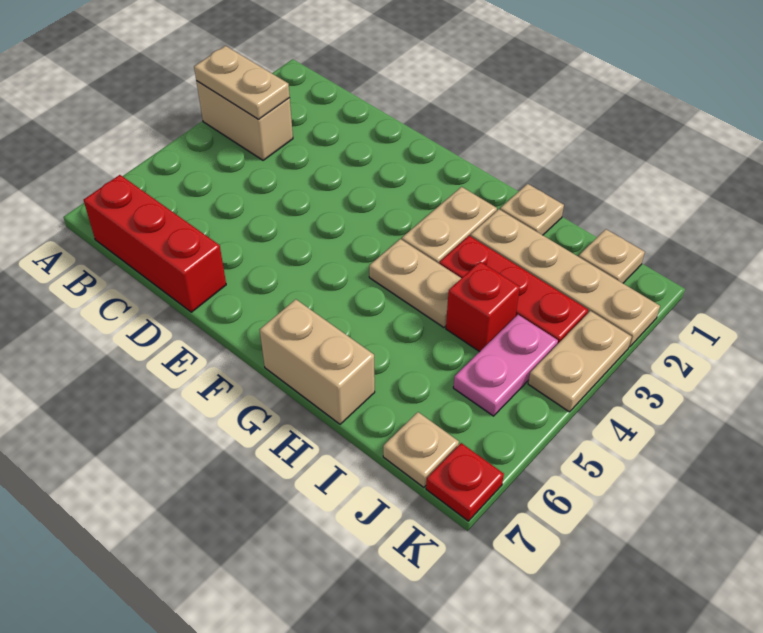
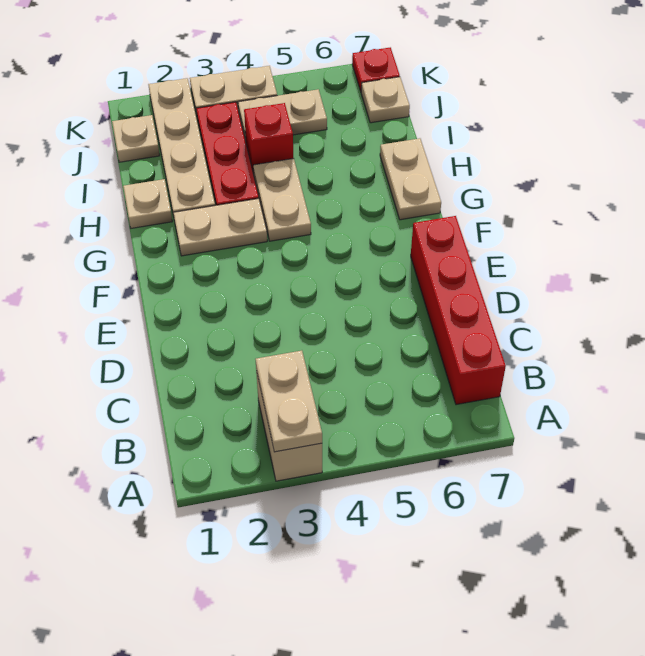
red brick B7:D7 level 1 -> red brick B7:E7 level 1
tan brick G7:H7 level 1 -> tan plate G7:H7 level 1
pink plate J4:J5 level 1 -> tan plate J4:J5 level 1

